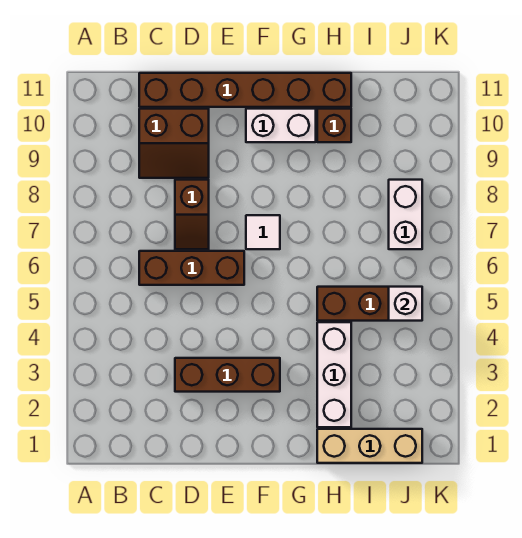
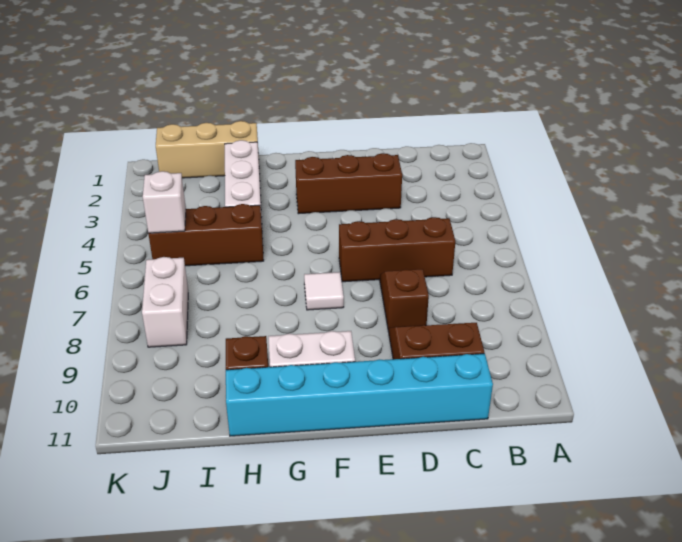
brown brick C11:H11 level 1 -> cyan brick C11:H11 level 1

